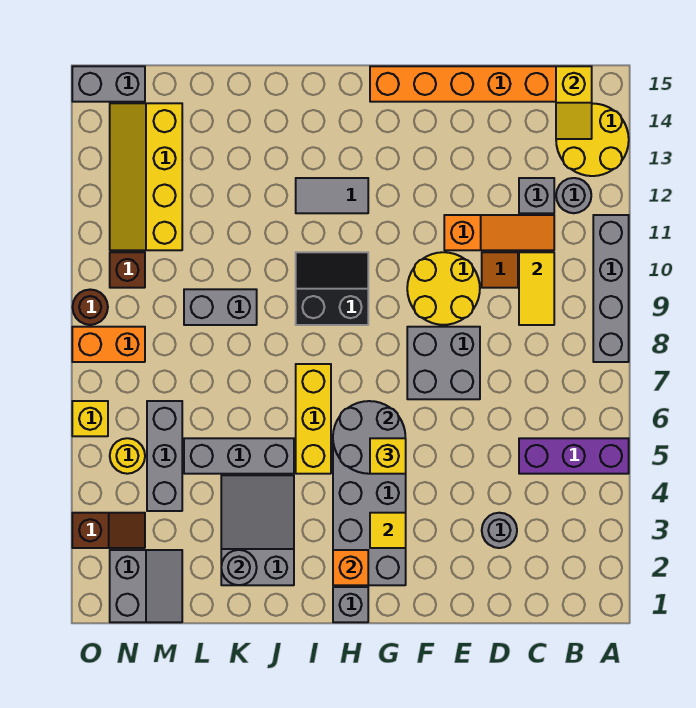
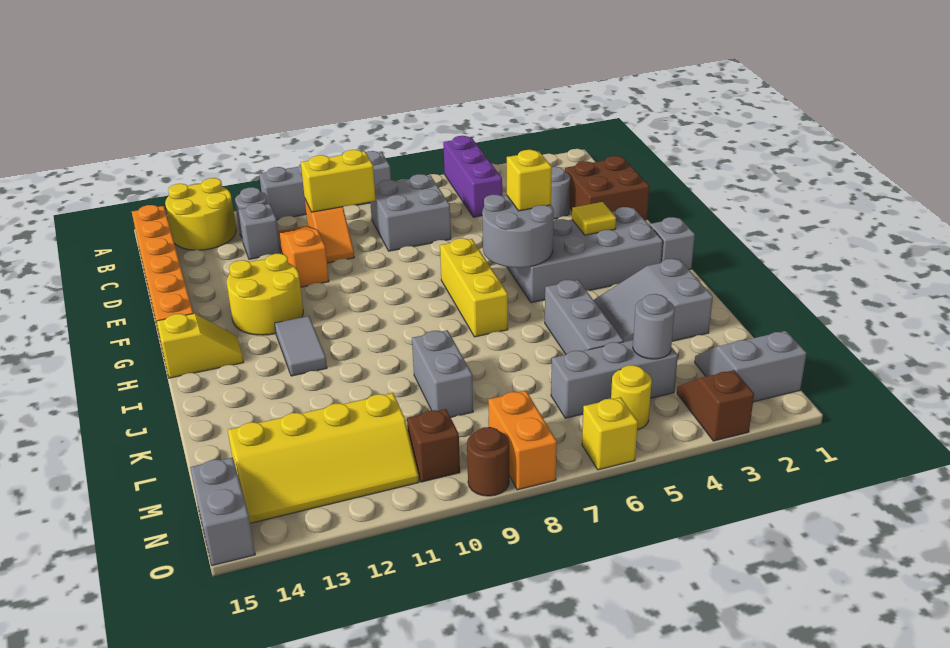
yellow slope B14:B15 level 2 top 15 -> yellow slope H14:H15 level 1 top 15
yellow tile C9:C10 level 2 -> yellow brick C9:C10 level 2
none -> brown brick D1:E2 level 1
grey brick E7:F8 level 1 -> grey brick C7:D8 level 1
yellow round brick E9:F10 level 1 -> yellow round brick F12:G13 level 1
orange brick H2 level 2 -> none
black slope H9:I10 level 1 top 9 -> none
yellow brick I5:I7 level 1 -> yellow brick G7:I7 level 1
grey round brick K2 level 2 -> grey round brick M4 level 2

